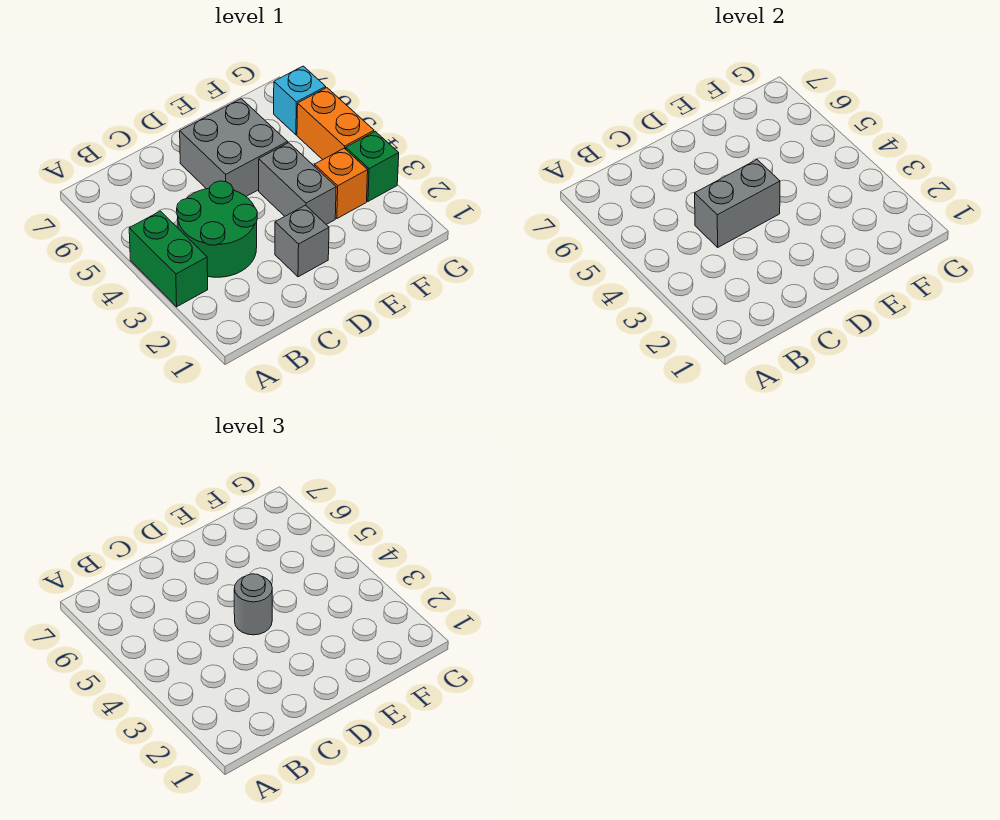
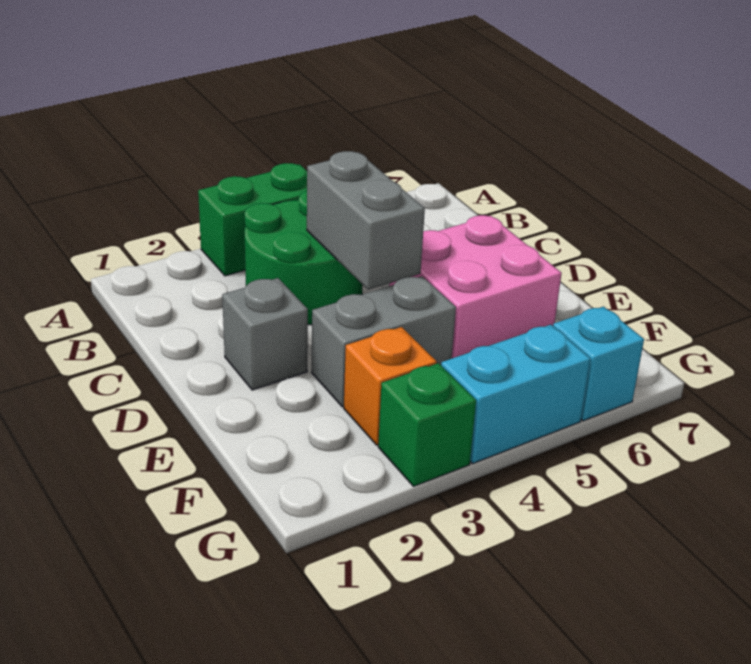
grey round brick D4 level 3 -> none
grey brick D5:E6 level 1 -> pink brick D5:E6 level 1
orange brick G4:G5 level 1 -> cyan brick G4:G5 level 1

